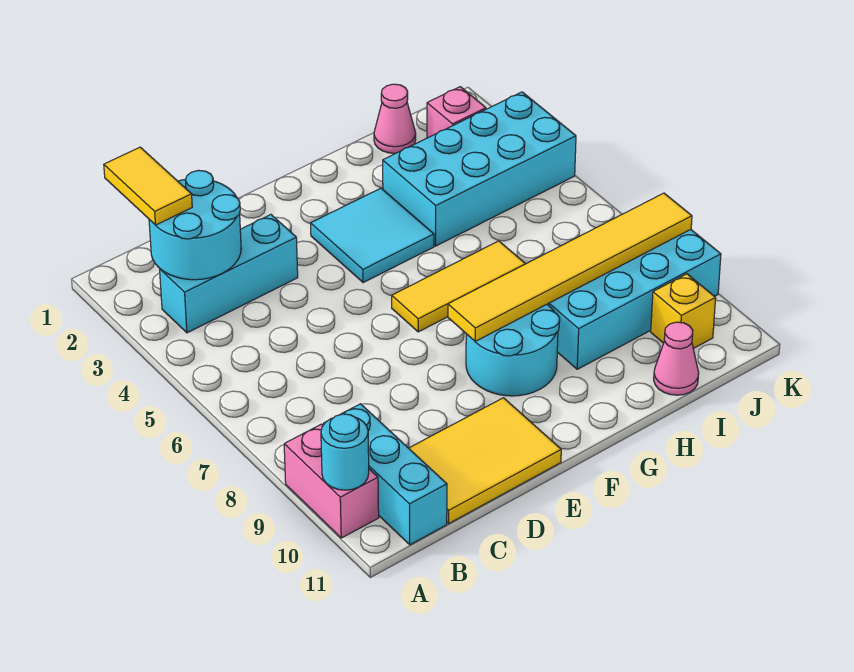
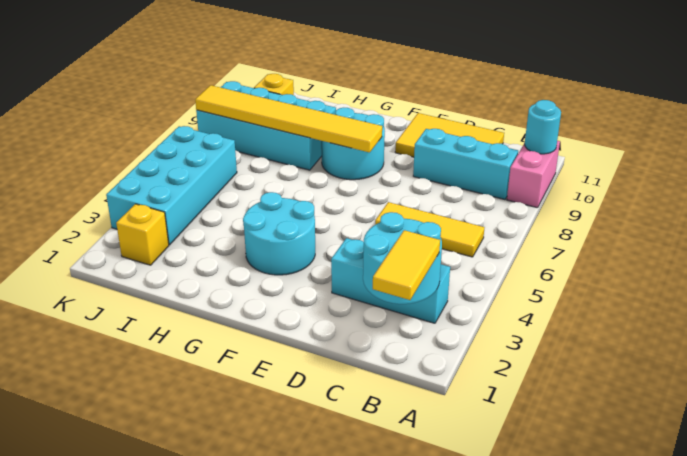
cyan brick B9:B11 level 1 -> cyan brick B9:D9 level 1
cyan tile F3:G4 level 1 -> cyan round brick F3:G4 level 1
yellow tile F6:H6 level 1 -> yellow tile B6:D6 level 1
cyan brick H3:K4 level 1 -> cyan brick J3:K6 level 1
pink cone I1 level 1 -> none
pink cone I11 level 1 -> none
pink brick J2 level 1 -> yellow brick J2 level 1

